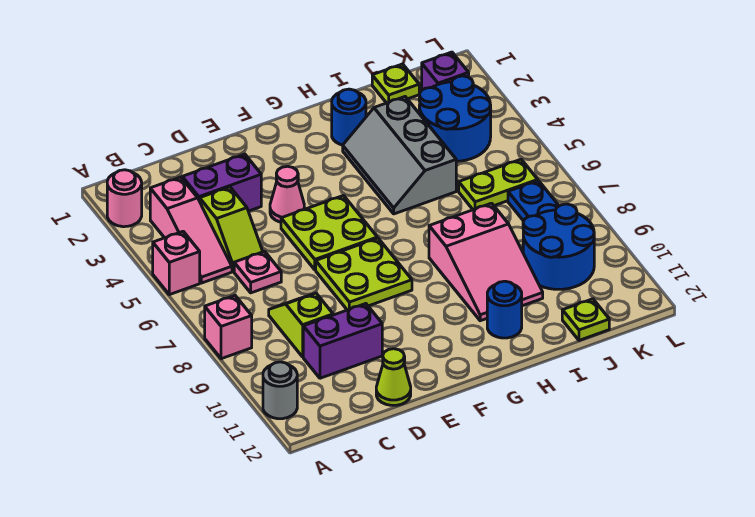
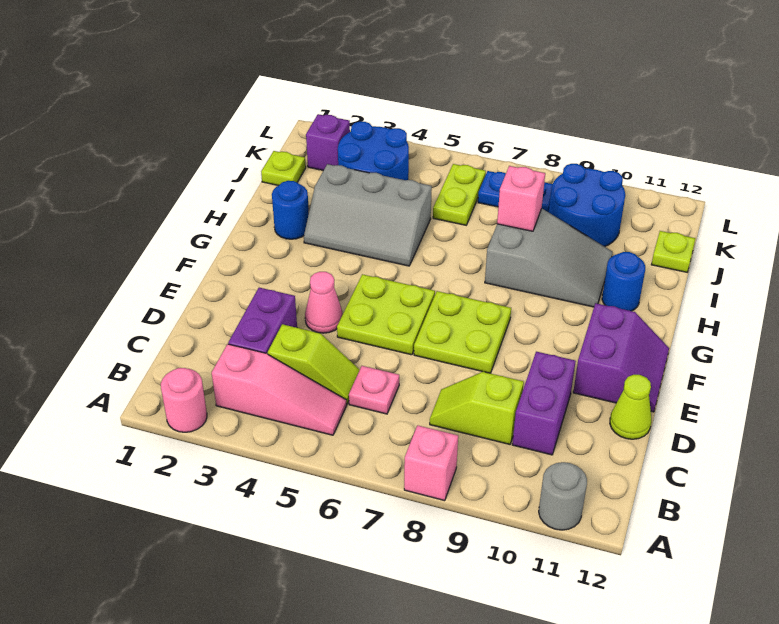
pink brick A5 level 1 -> pink brick I8 level 2
none -> purple slope E11:F12 level 1 top 11
pink slope H8:I10 level 1 top 8 -> grey slope H8:I10 level 1 top 8

